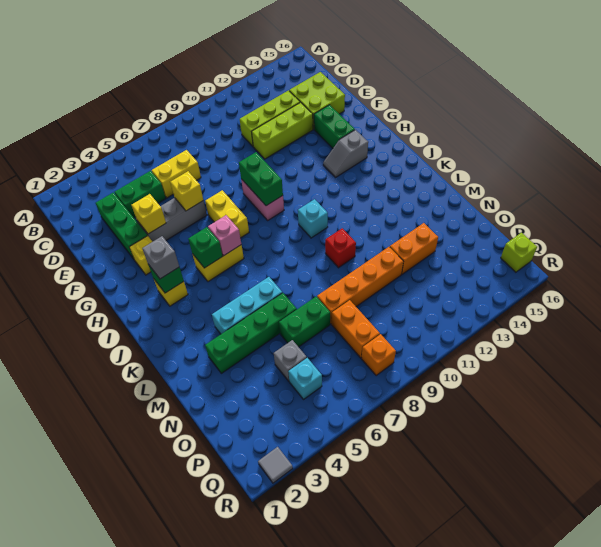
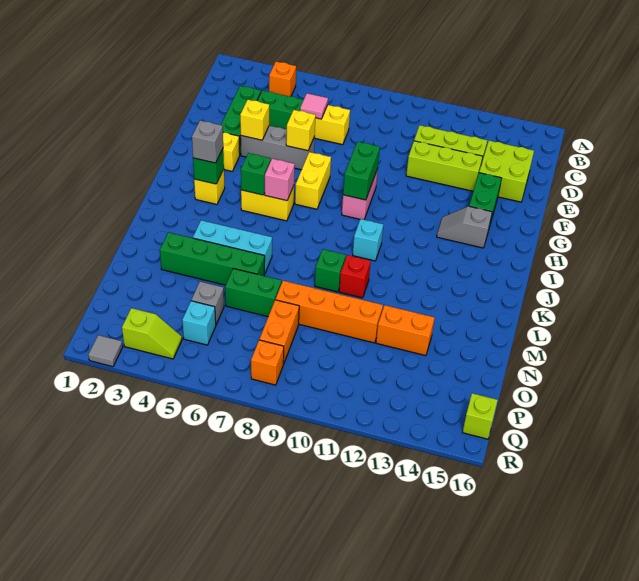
none -> orange brick B4 level 1
none -> pink tile D6 level 2
none -> green brick L9 level 1
none -> lime slope Q3:Q4 level 1 top 3

